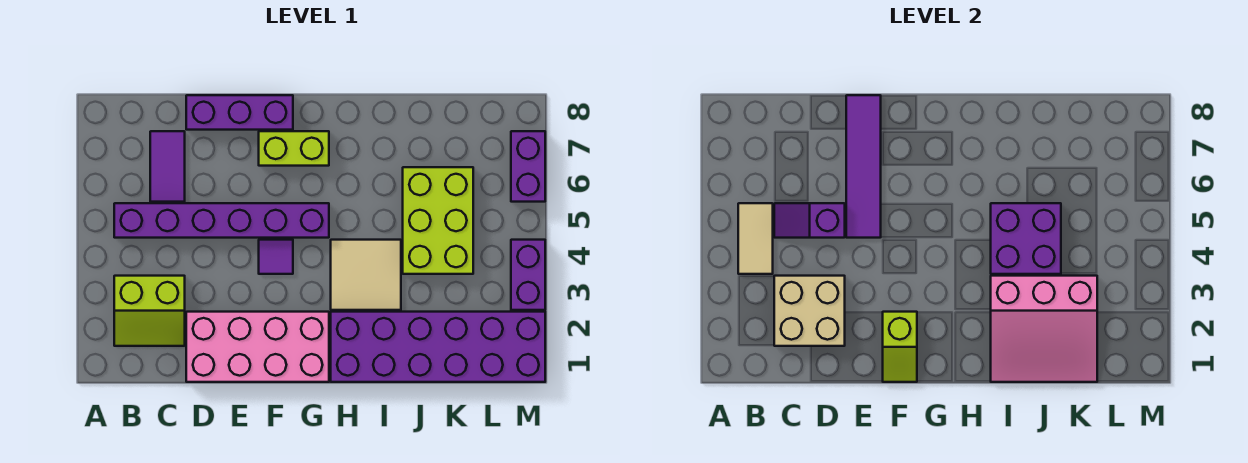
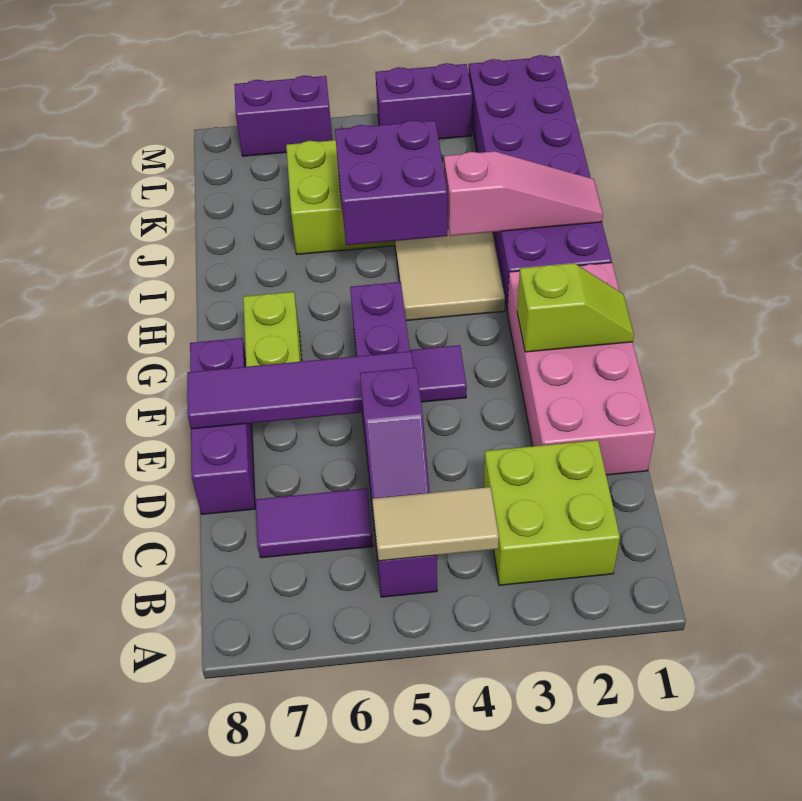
lime slope B2:C3 level 1 top 3 -> lime brick B2:C3 level 1
tan brick C2:D3 level 2 -> none
pink slope I1:K3 level 2 top 3 -> pink slope I1:I3 level 2 top 3

